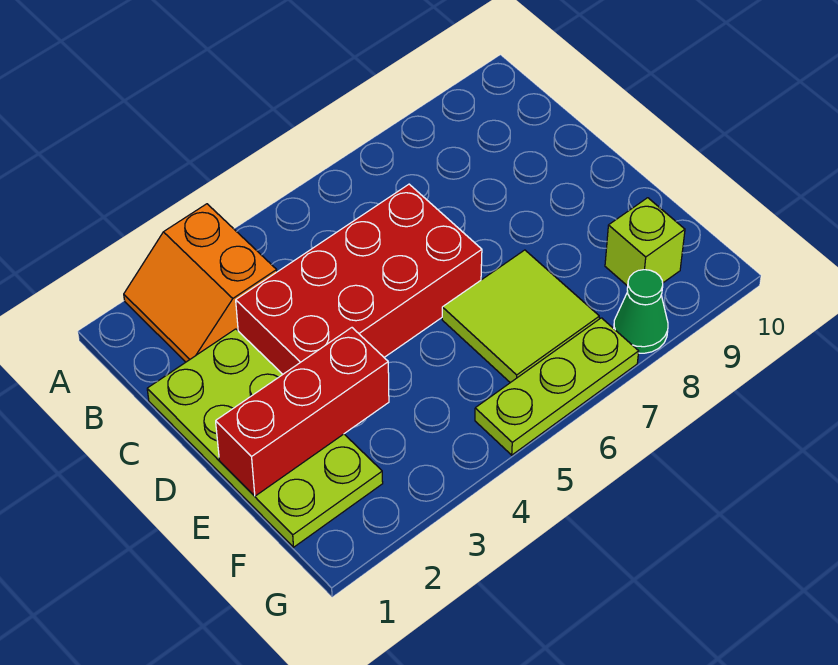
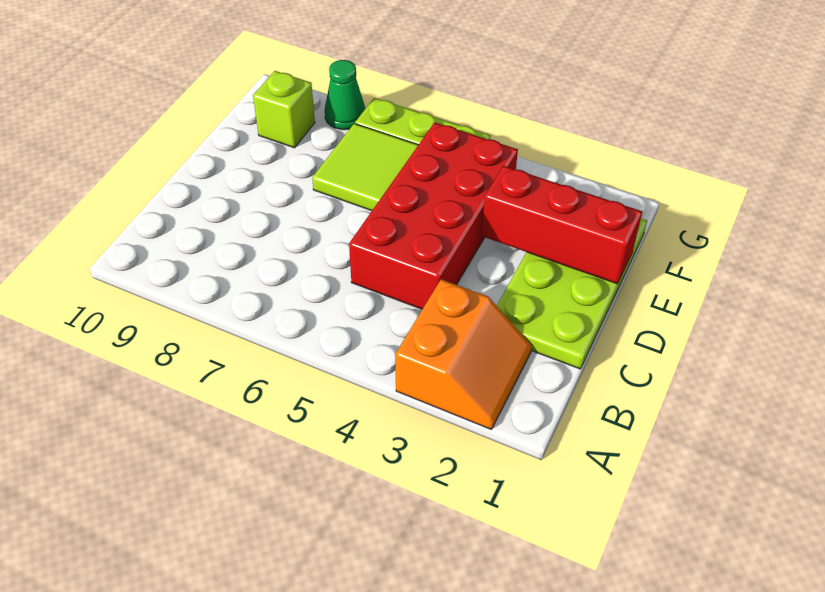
red brick C3:D6 level 1 -> red brick C4:F5 level 1

